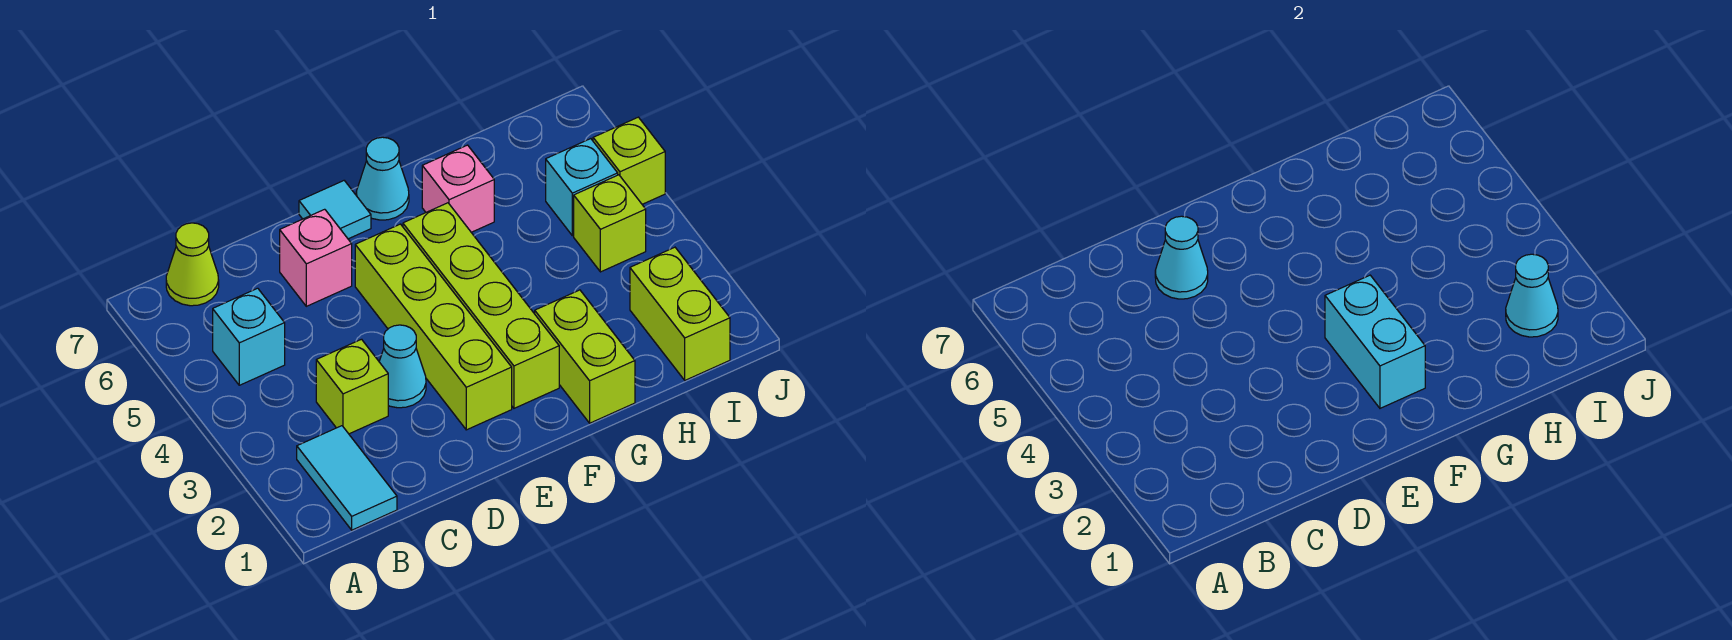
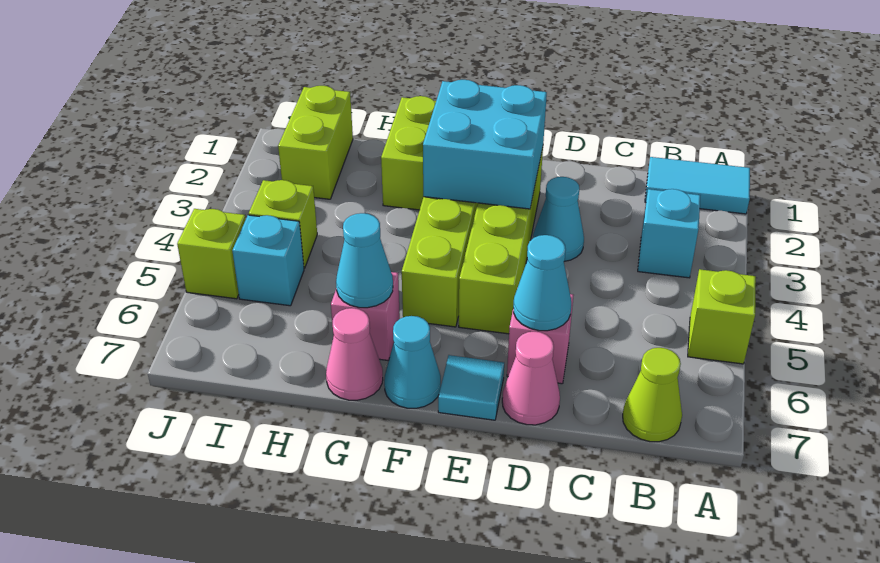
cyan tile B1:B2 level 1 -> cyan tile A1:B1 level 1
cyan brick B5 level 1 -> cyan brick B3 level 1
lime brick C3 level 1 -> lime brick A5 level 1
none -> pink cone D7 level 1
cyan brick F2:F3 level 2 -> cyan brick E2:F3 level 2
none -> pink cone G7 level 1
cyan cone I2 level 2 -> cyan cone G6 level 2

